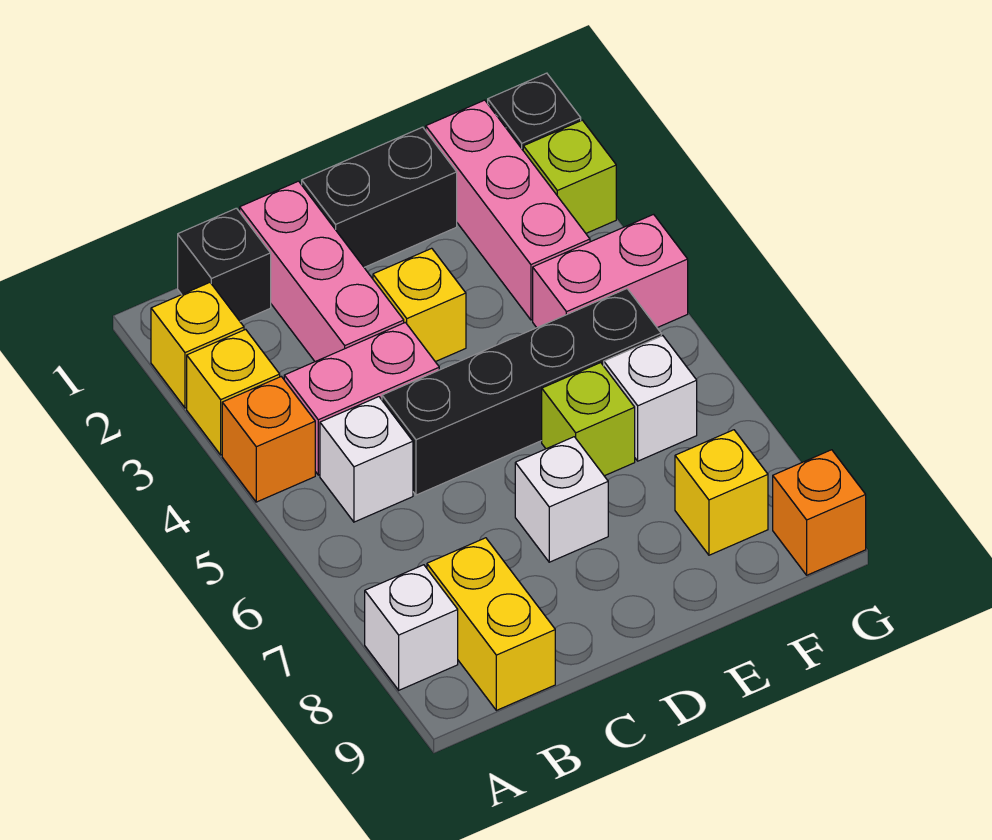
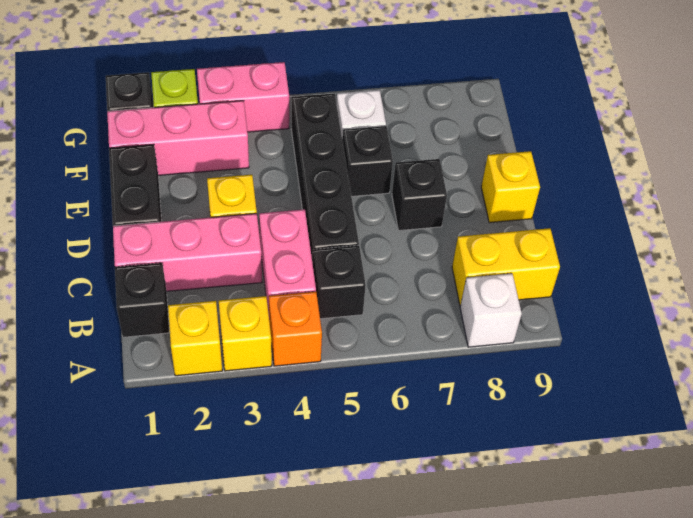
white brick B5 level 1 -> black brick B5 level 1
white brick D7 level 1 -> black brick D7 level 1
lime brick E6 level 1 -> black brick E6 level 1
pink brick F4:G4 level 1 -> pink brick G3:G4 level 1
yellow brick F8 level 1 -> yellow brick D9 level 1
orange brick G9 level 1 -> none

